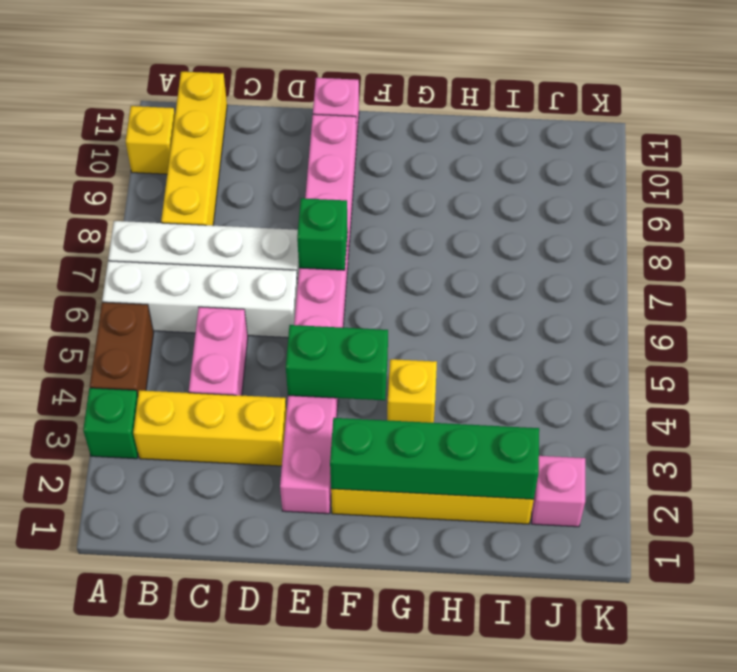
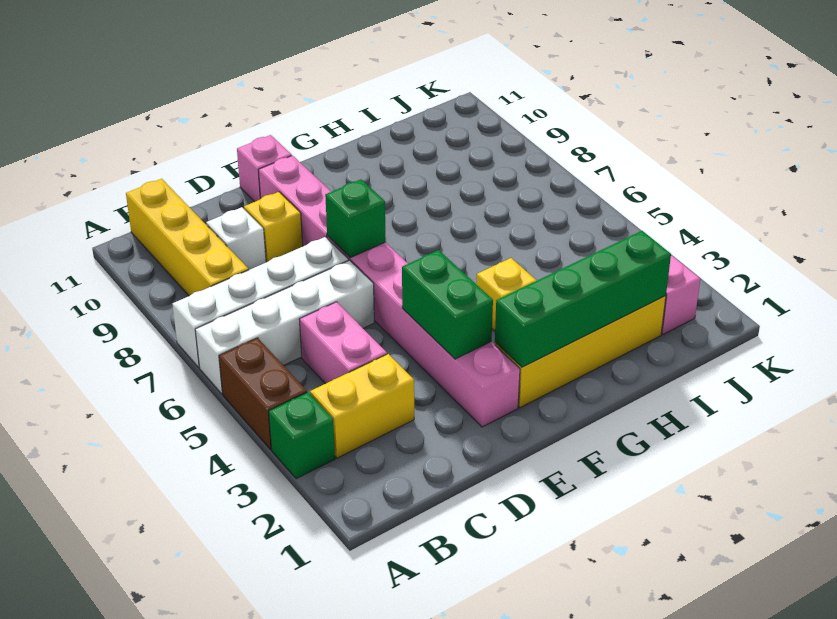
yellow brick A10 level 1 -> yellow brick D9 level 1
yellow brick B3:D3 level 1 -> yellow brick B3:C3 level 1
none -> white brick C9 level 1
green brick E4:F4 level 2 -> green brick E3:E4 level 2

